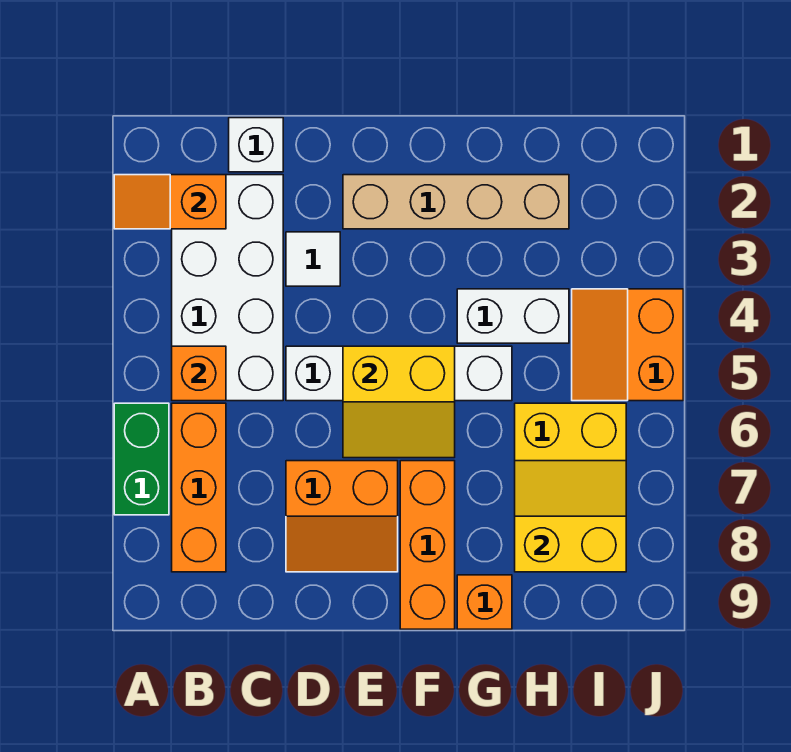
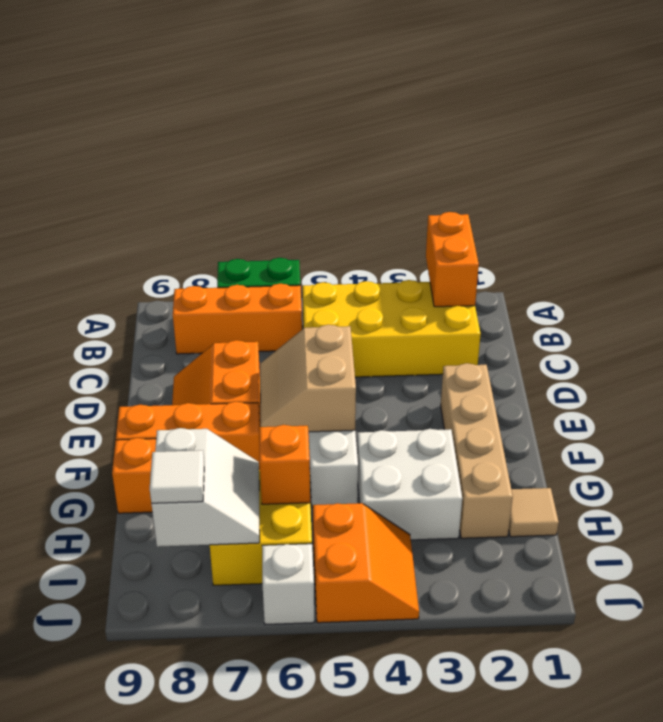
orange slope A2:B2 level 2 top B -> orange brick A2:B2 level 2
white brick B2:C5 level 1 -> yellow brick B2:C5 level 1
orange brick B5 level 2 -> orange brick H6 level 2
white brick C1 level 1 -> white brick J6 level 1
white tile D3 level 1 -> white tile I8 level 3
yellow slope E5:F6 level 2 top 5 -> tan slope E5:F6 level 2 top 5
white brick G4:H4 level 1 -> white brick G3:H4 level 1
none -> tan tile H1 level 1
yellow slope H7:I8 level 2 top 8 -> white slope H7:I8 level 2 top 8
orange slope I4:J5 level 1 top J -> orange slope I4:J5 level 1 top 5

